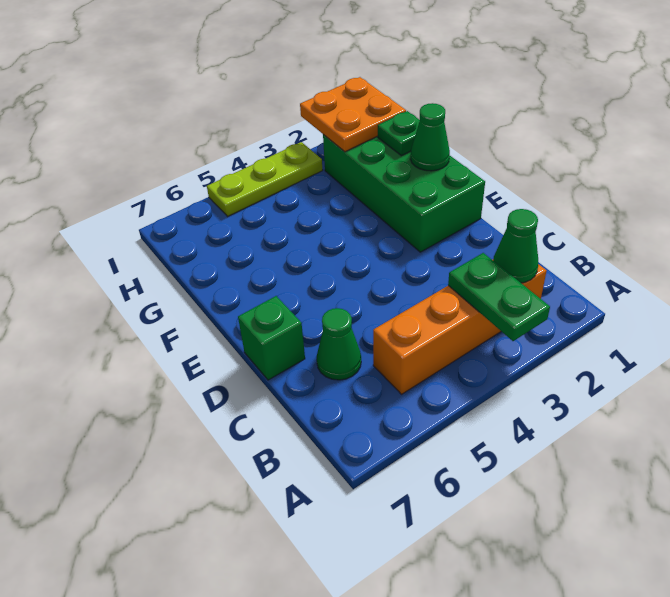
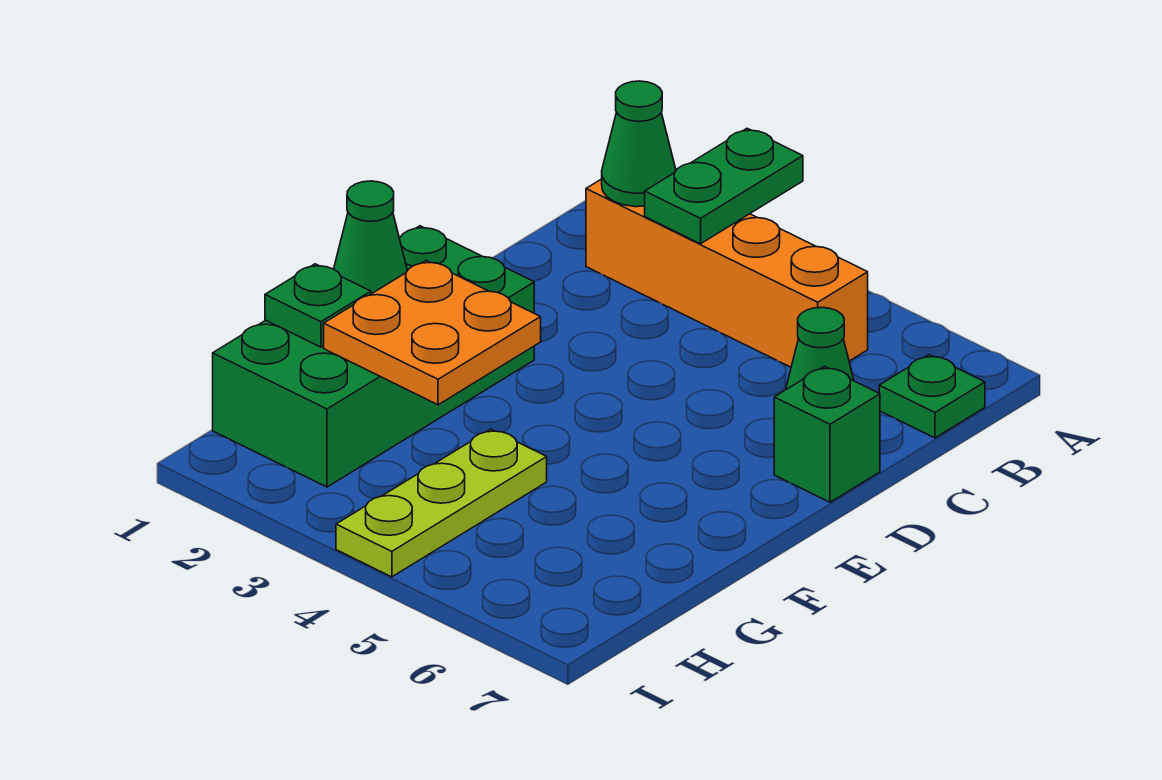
none -> green plate B7 level 1
orange plate H1:I2 level 2 -> orange plate F2:G3 level 2
lime plate I3:I5 level 1 -> lime plate G4:I4 level 1

